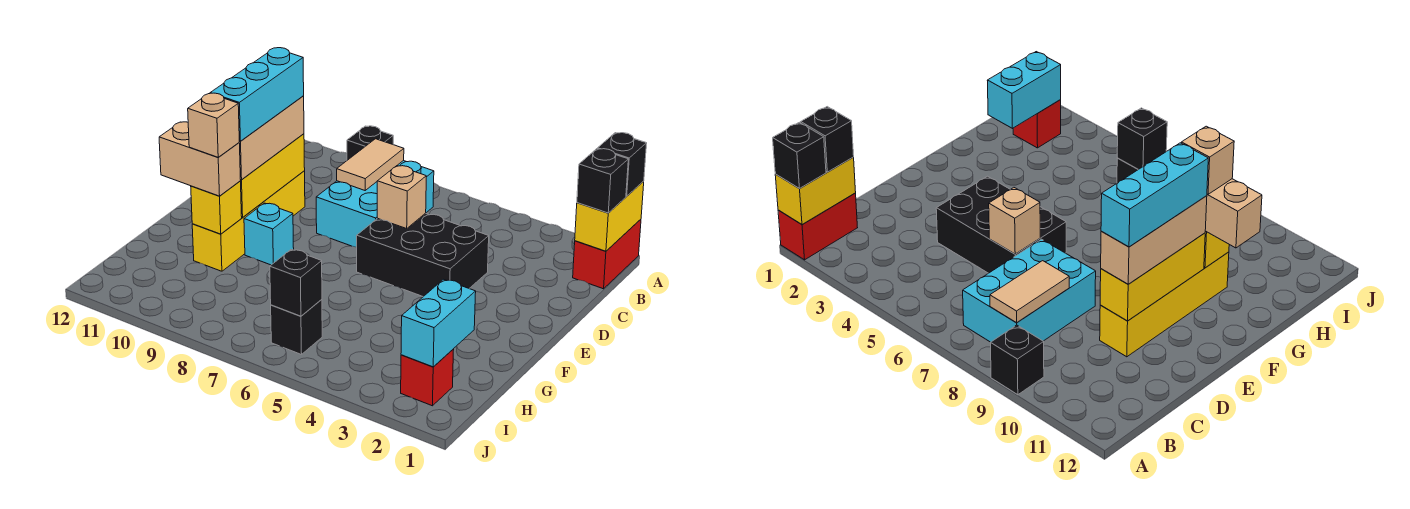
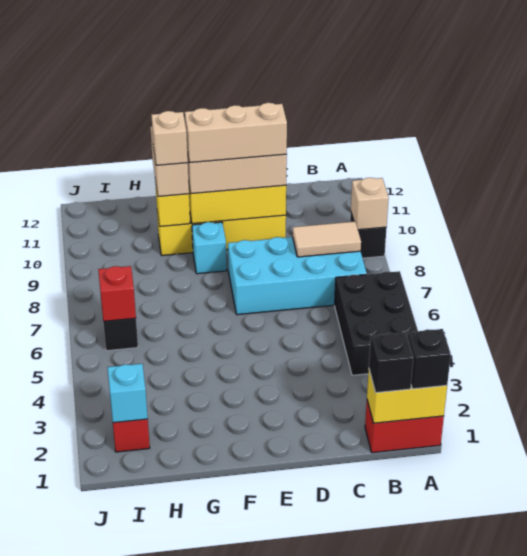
cyan brick B7:D8 level 1 -> cyan brick B7:E8 level 1
black brick D4:E6 level 1 -> black brick A4:B6 level 1
tan brick D6 level 2 -> tan brick A9 level 2
cyan brick D10:F10 level 4 -> tan brick D10:F10 level 4
cyan brick H2:I2 level 2 -> cyan brick I2 level 2
black brick I6 level 2 -> red brick I6 level 2

